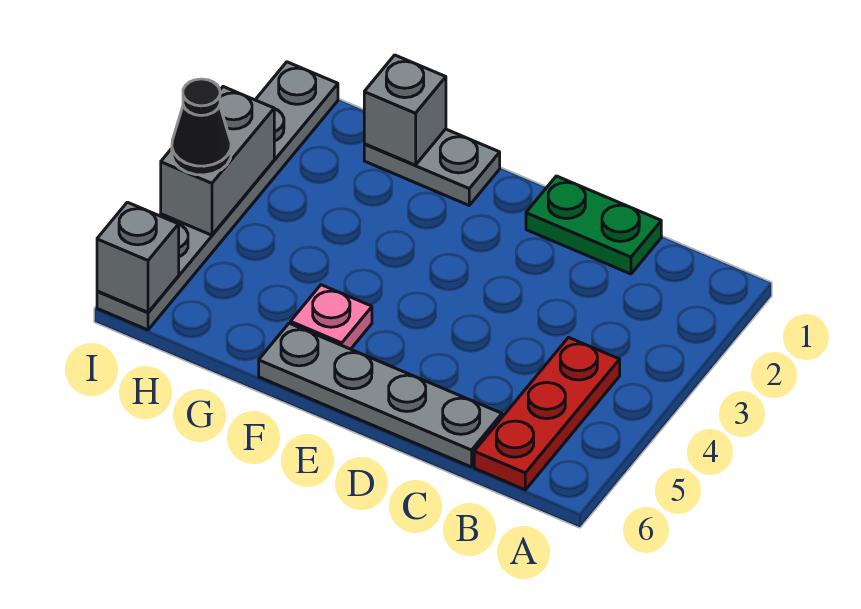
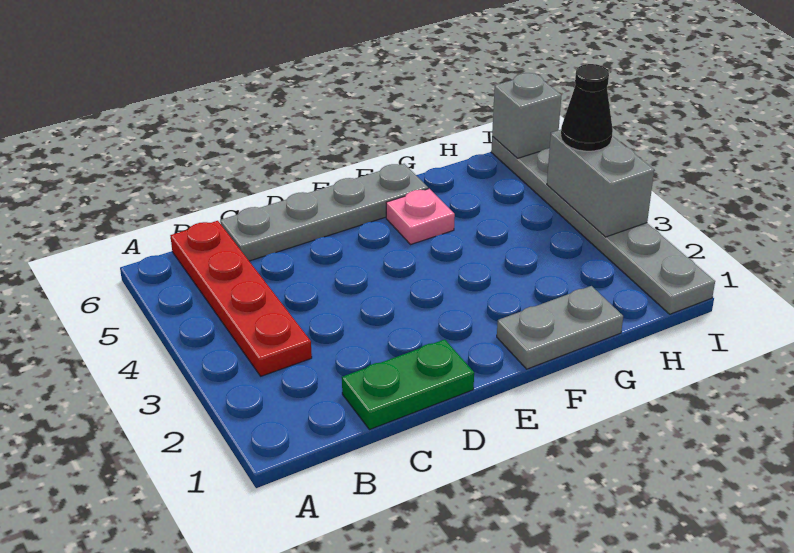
red plate B4:B6 level 1 -> red plate B3:B6 level 1
grey brick G1 level 2 -> none

